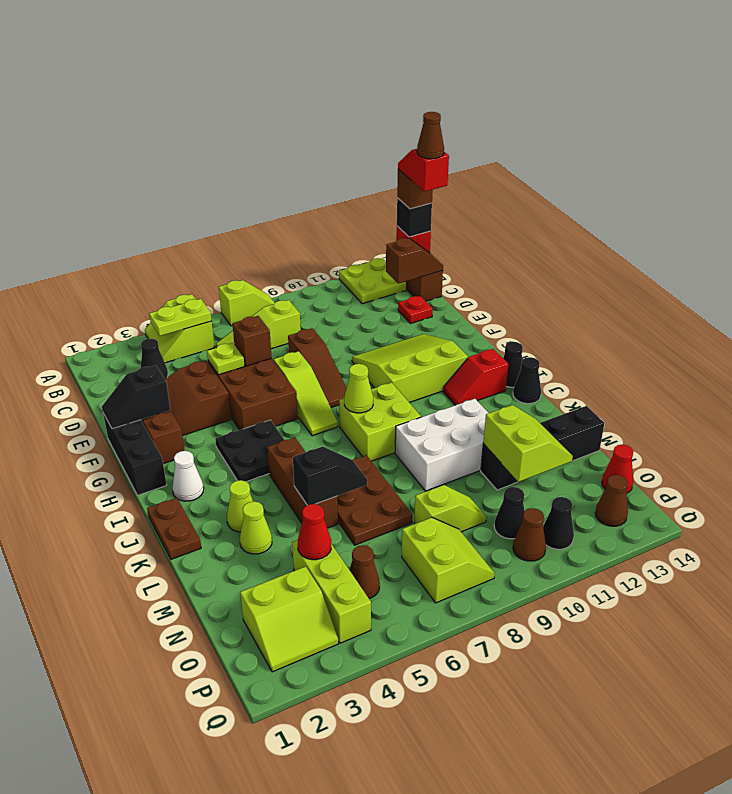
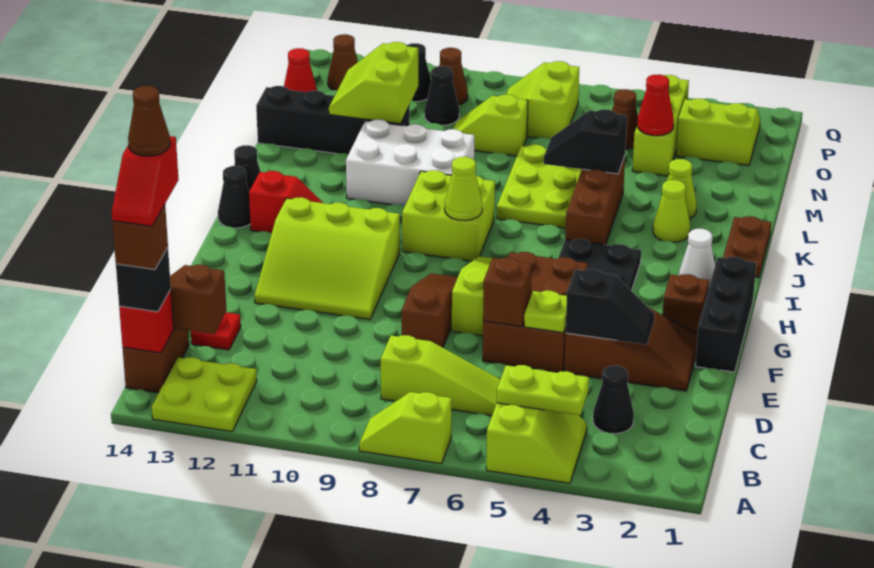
black slope F1:F2 level 2 top 2 -> black slope E3:E4 level 2 top 4
brown plate K6:M7 level 1 -> lime plate K6:M7 level 1

